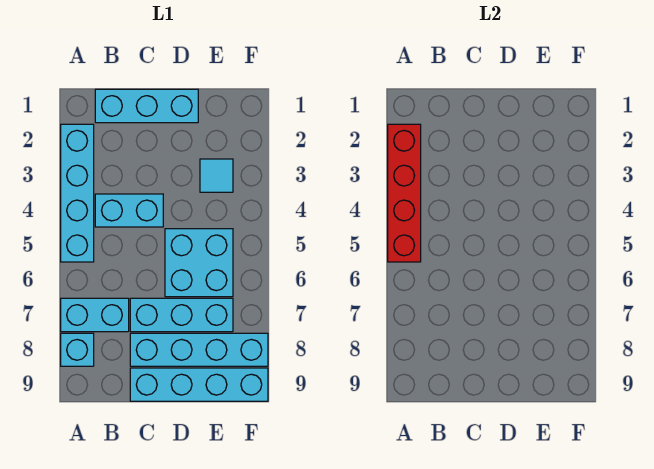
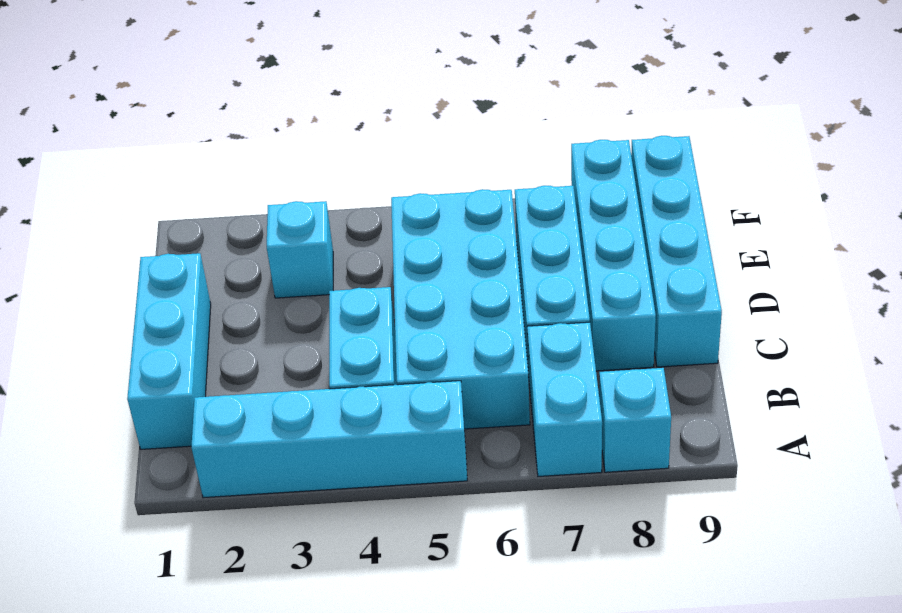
red brick A2:A5 level 2 -> none
cyan brick D5:E6 level 1 -> cyan brick B5:E6 level 1
cyan tile E3 level 1 -> cyan brick E3 level 1

